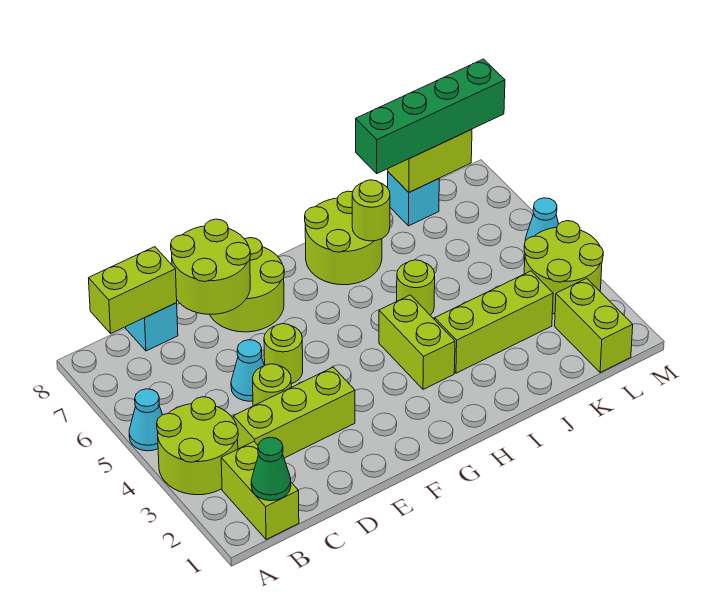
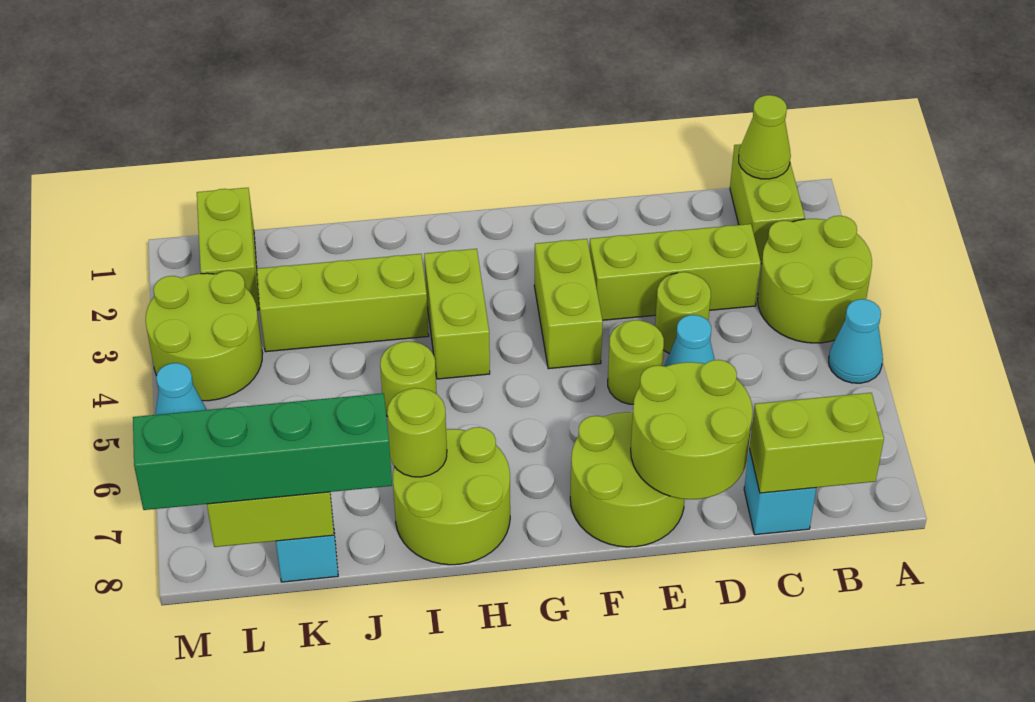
green cone B1 level 2 -> lime cone B1 level 2
none -> lime brick F3:F4 level 1

